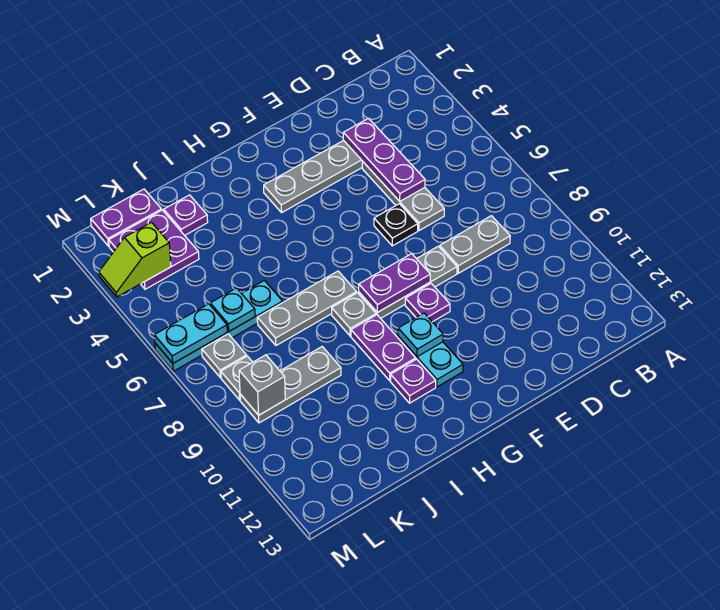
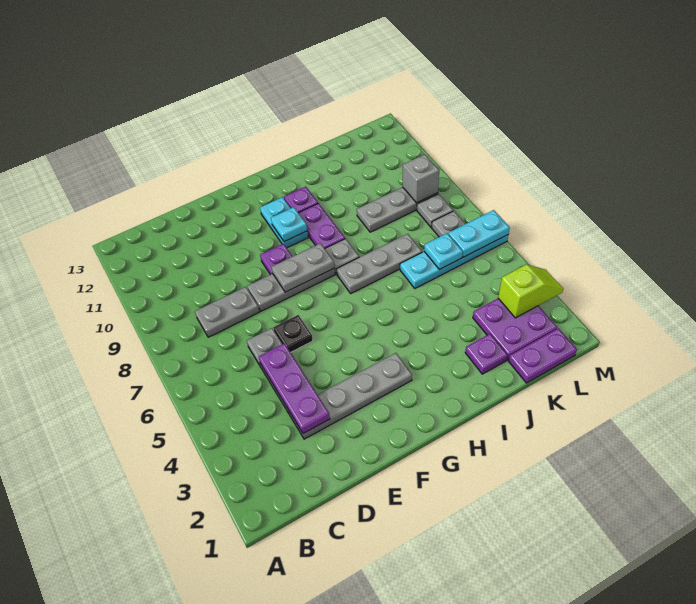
purple plate F8:G8 level 2 -> grey plate F8:G8 level 2

